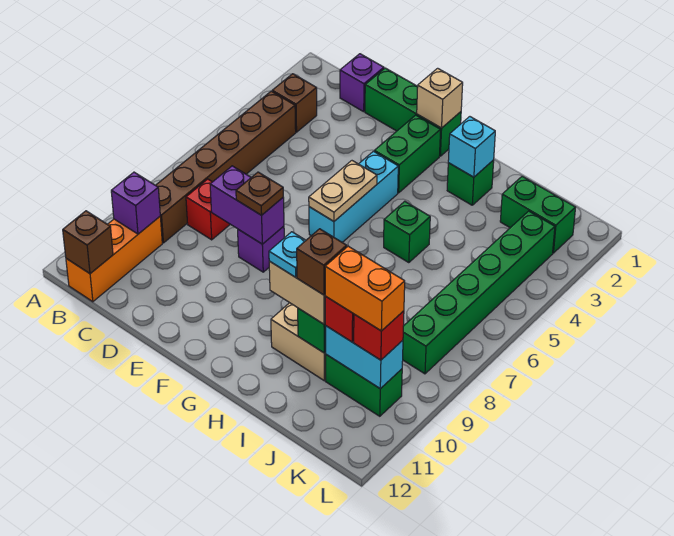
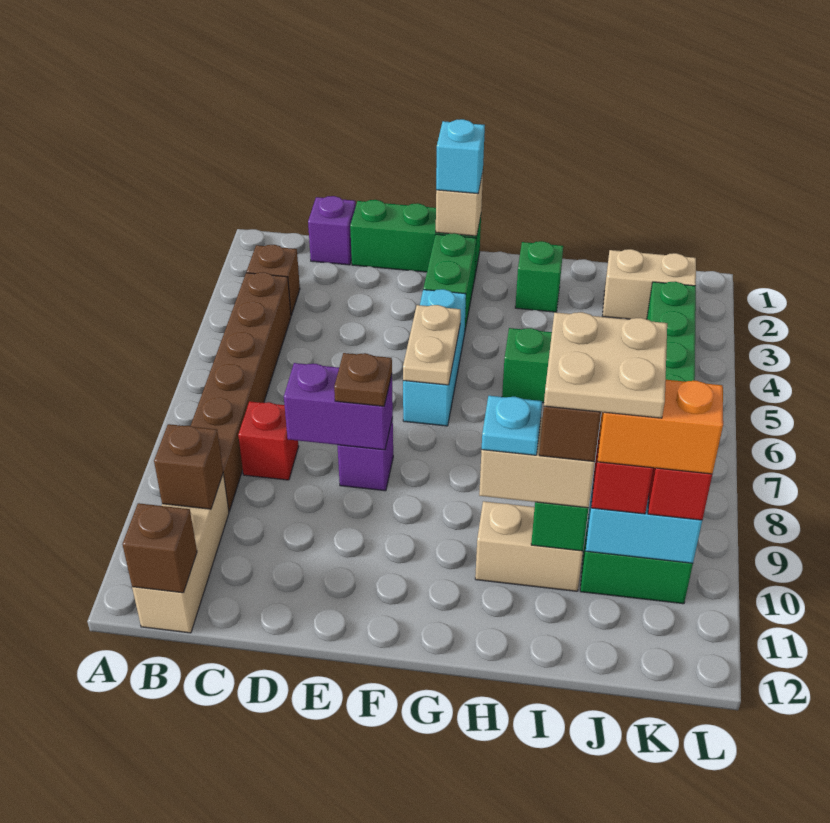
orange brick B10:B12 level 1 -> tan brick B10:B12 level 1
purple brick B10 level 2 -> brown brick B10 level 2
cyan brick H2 level 2 -> cyan brick F1 level 3
none -> tan plate I9:J10 level 5
green brick J2:K2 level 1 -> tan brick J2:K2 level 1

